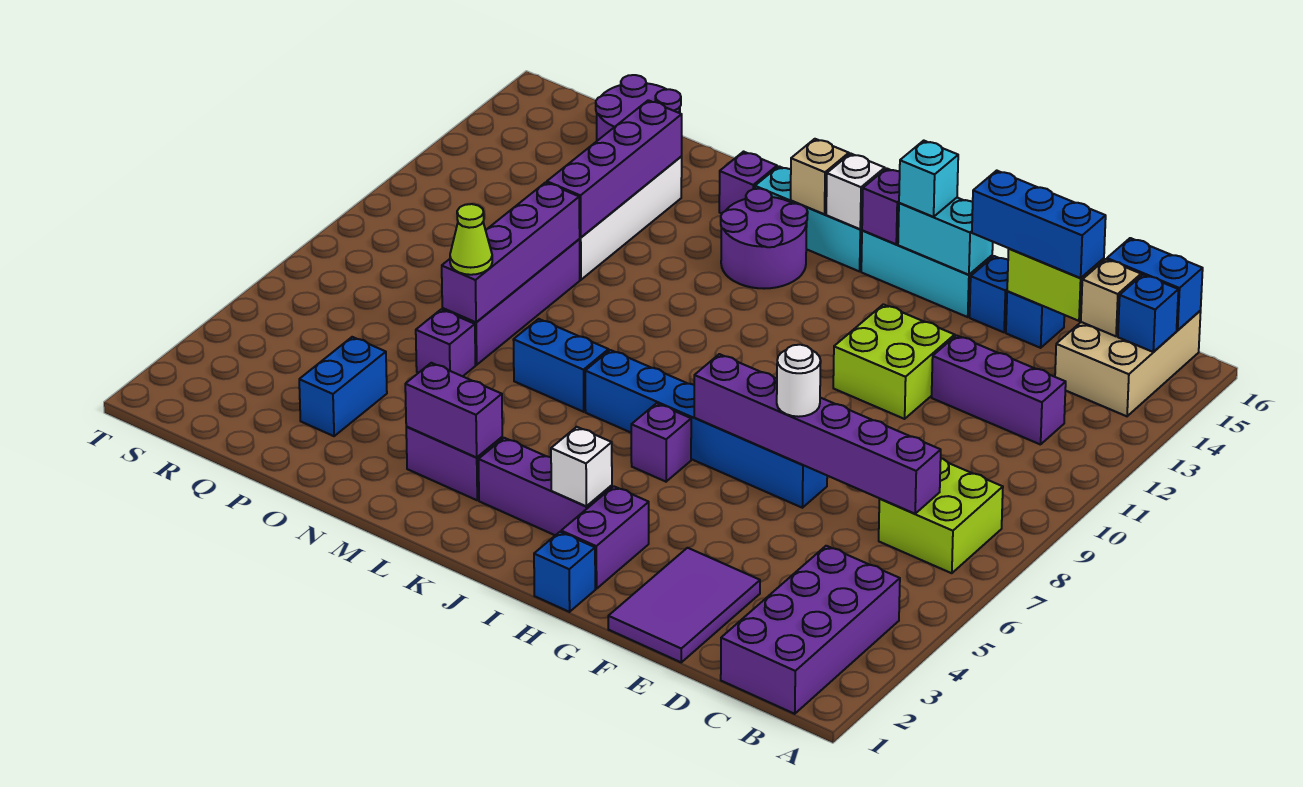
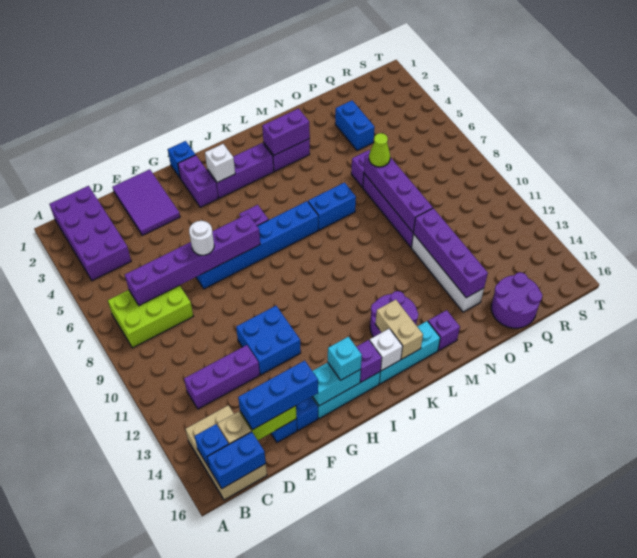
lime brick B7:C8 level 1 -> lime brick B7:D8 level 1
lime brick F11:G12 level 1 -> blue brick F11:G12 level 1
tan brick K15 level 2 -> tan brick K14:K15 level 2

